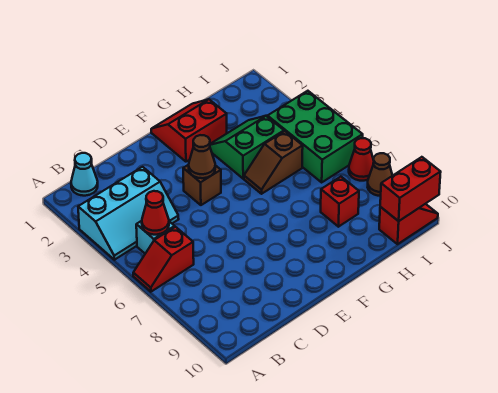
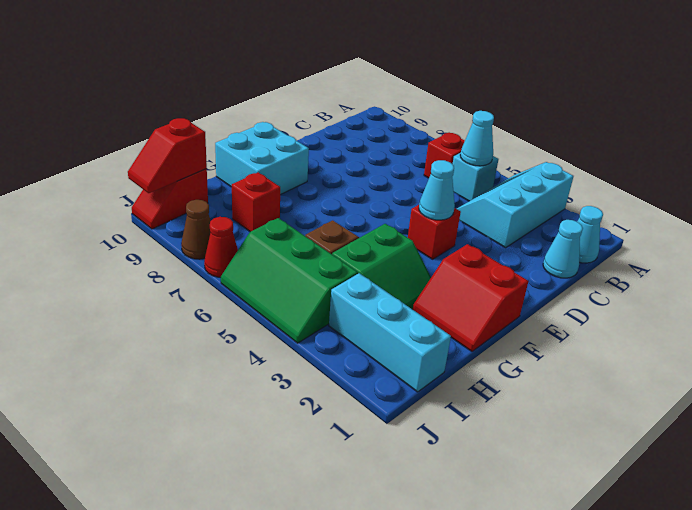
red cone B5 level 2 -> cyan cone B5 level 2
none -> cyan cone C1 level 1
brown brick E4 level 1 -> red brick E4 level 1
brown cone E4 level 2 -> cyan cone E4 level 2
red slope F1:G2 level 1 top 2 -> red slope F1:G2 level 1 top F
none -> cyan brick F9:G10 level 1
none -> cyan brick I1:I3 level 1
green brick I4:J6 level 1 -> green slope I4:J6 level 1 top I
red brick I10:J10 level 2 -> red slope I10:J10 level 2 top I

